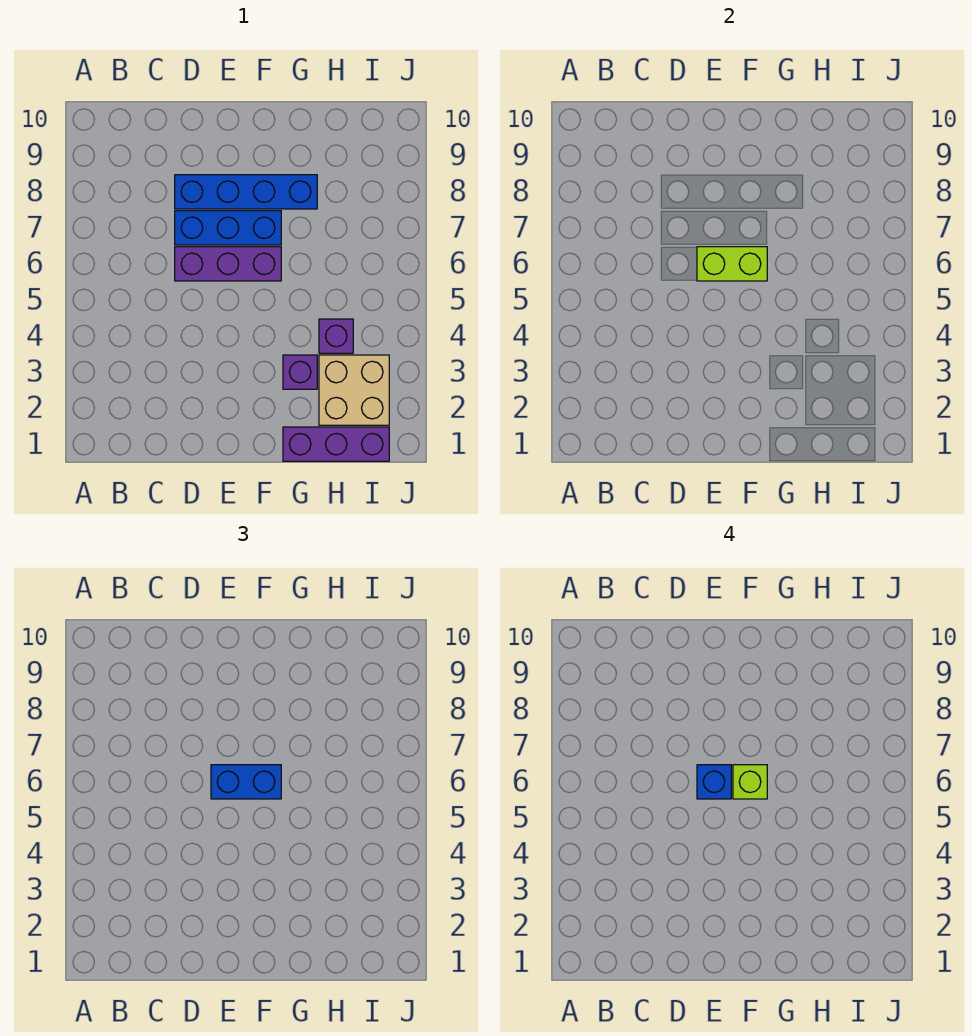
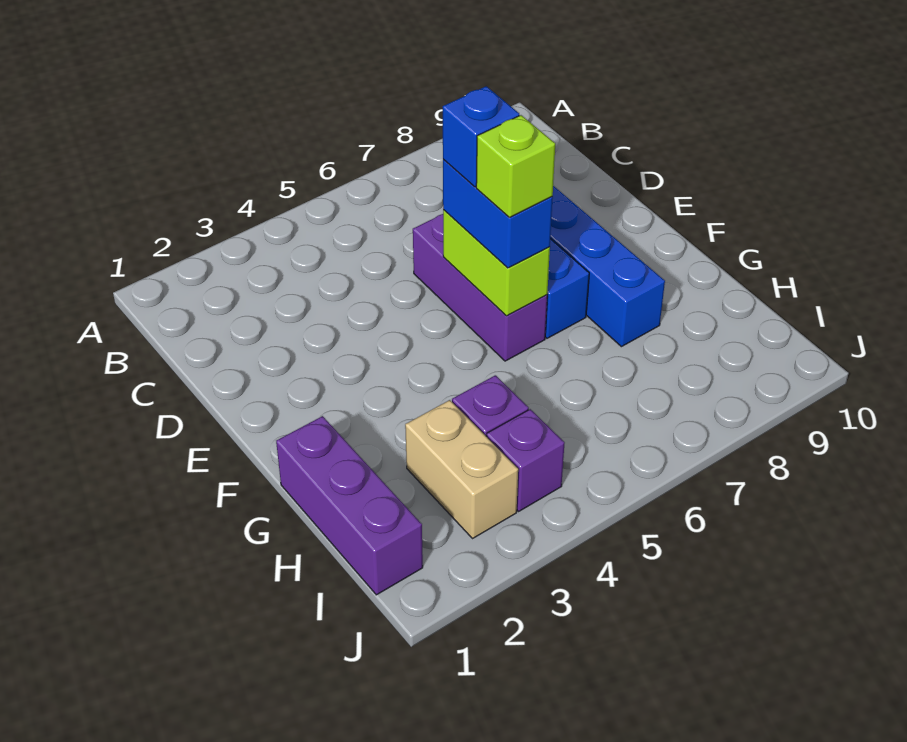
purple brick G3 level 1 -> purple brick I4 level 1
tan brick H2:I3 level 1 -> tan brick H3:I3 level 1

